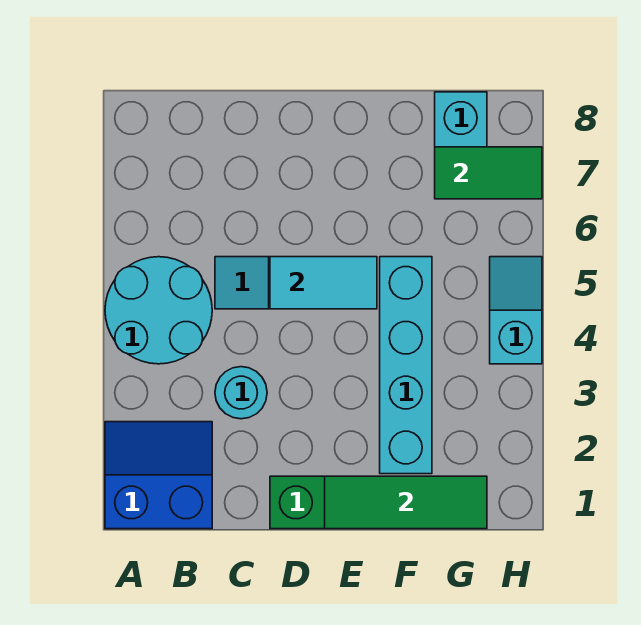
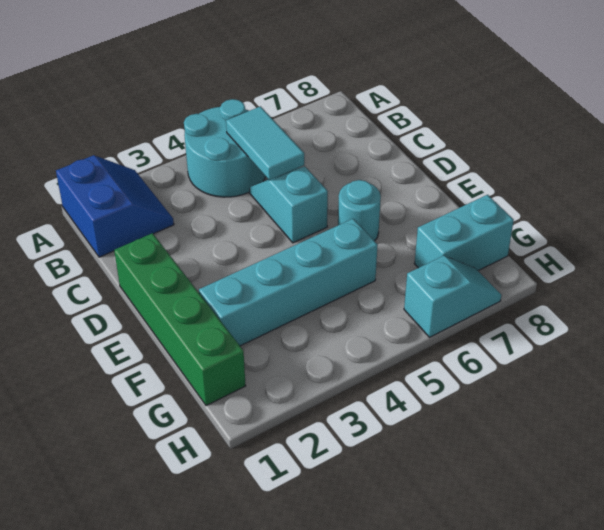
cyan round brick C3 level 1 -> cyan round brick E6 level 1
cyan tile D5:E5 level 2 -> cyan tile B5:C5 level 2
green tile E1:G1 level 2 -> none
green tile G7:H7 level 2 -> none
cyan slope H4:H5 level 1 top 4 -> cyan slope H6:H7 level 1 top 6

